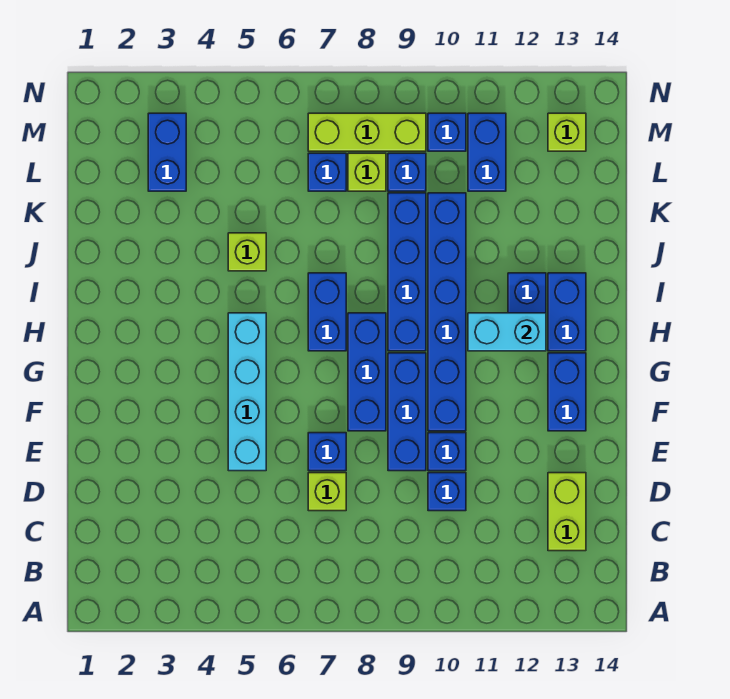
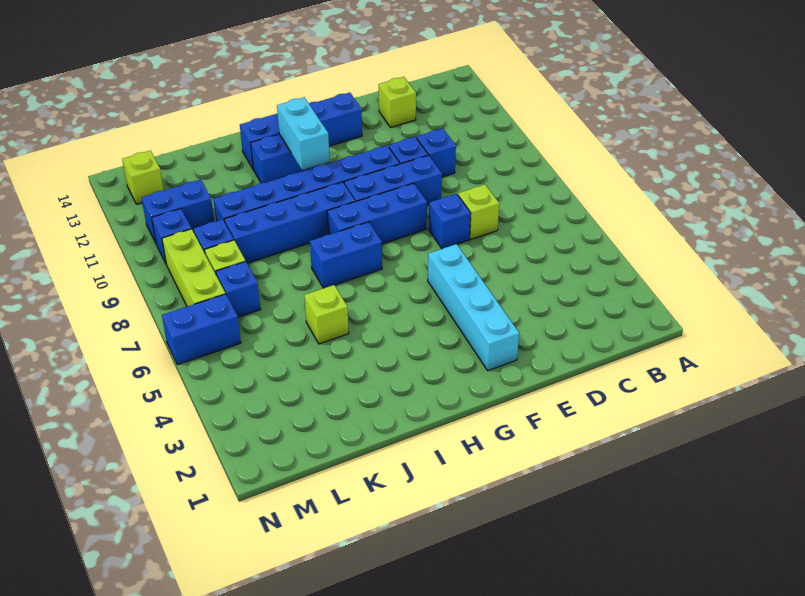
lime brick C13:D13 level 1 -> lime brick D13 level 1
cyan brick E5:H5 level 1 -> cyan brick F2:F5 level 1
blue brick L3:M3 level 1 -> blue brick M6:N6 level 1

